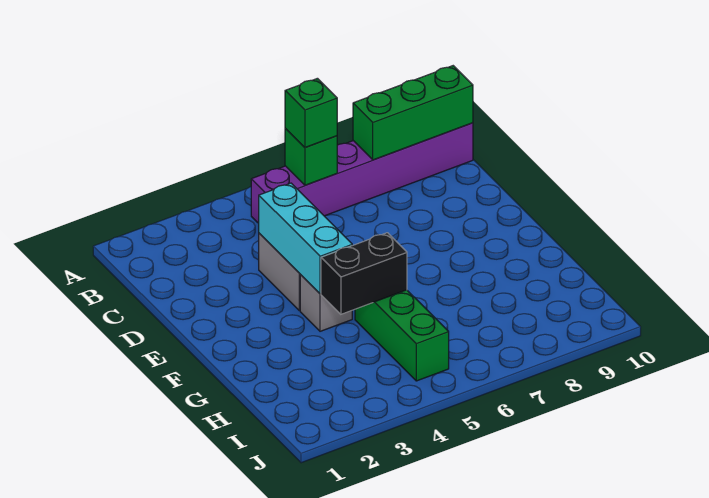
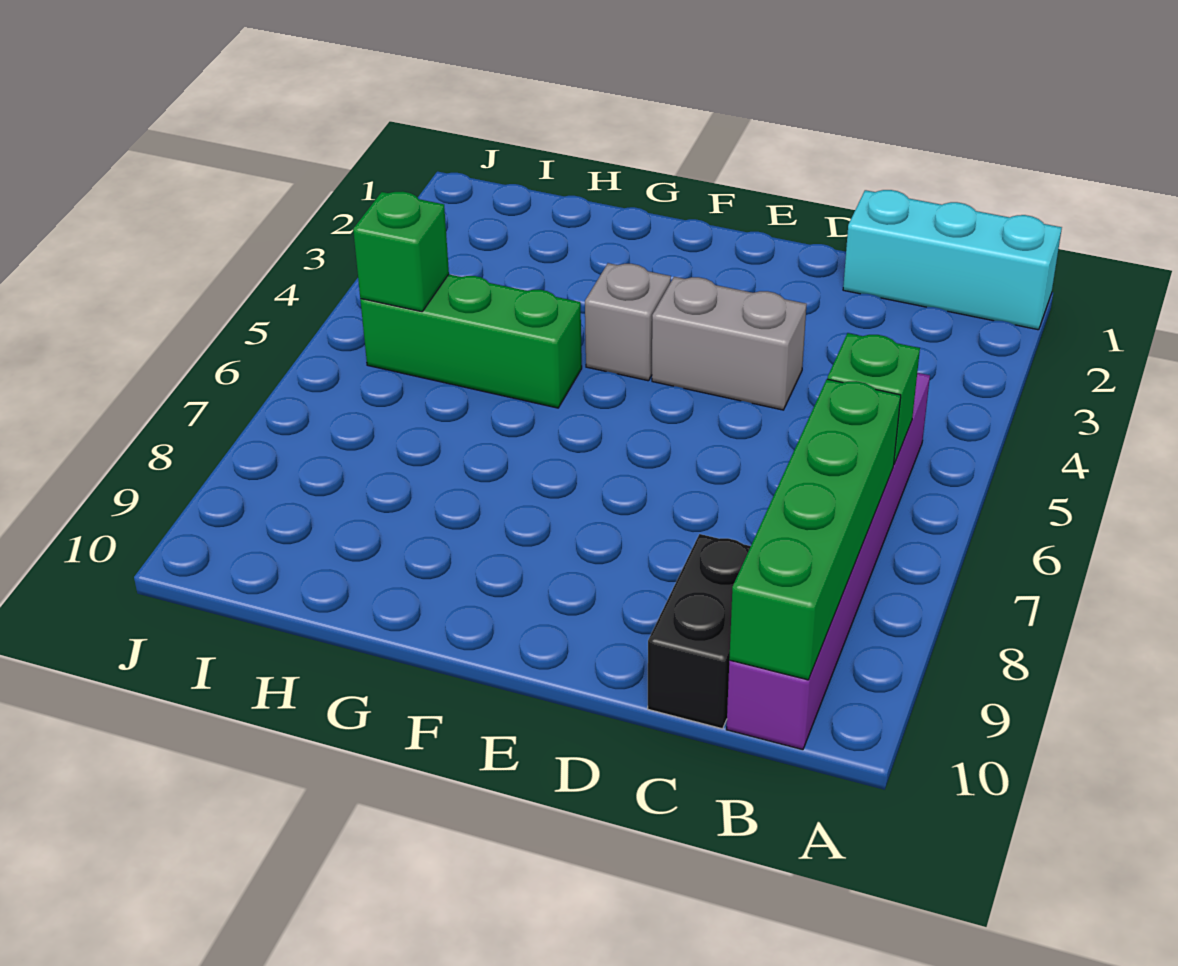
green brick B6 level 3 -> green brick I5 level 2
green brick B8:B10 level 2 -> green brick B7:B10 level 2
cyan brick D4:F4 level 2 -> cyan brick A1:C1 level 1
black brick G4:G5 level 2 -> black brick C9:C10 level 1

